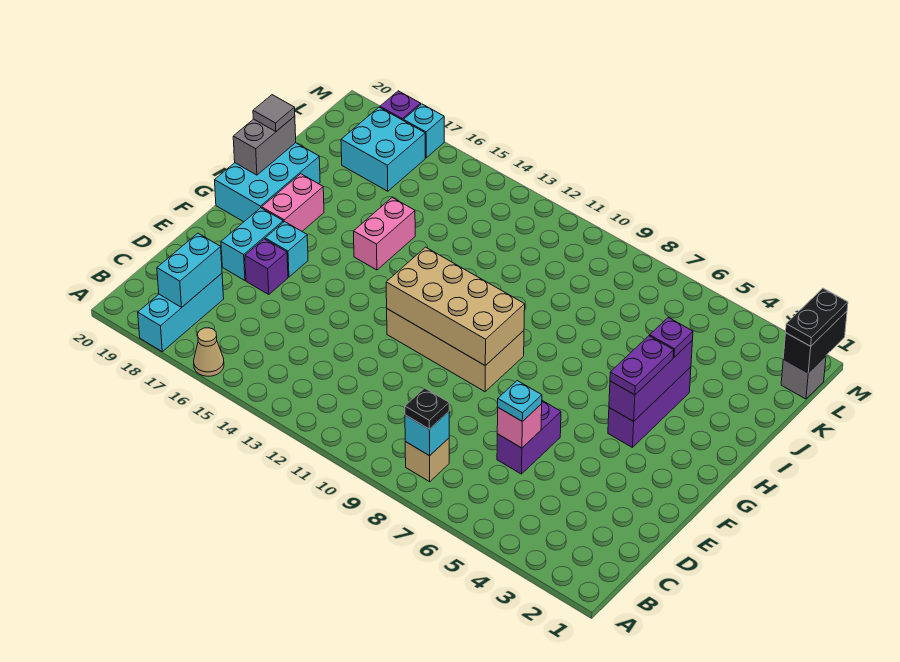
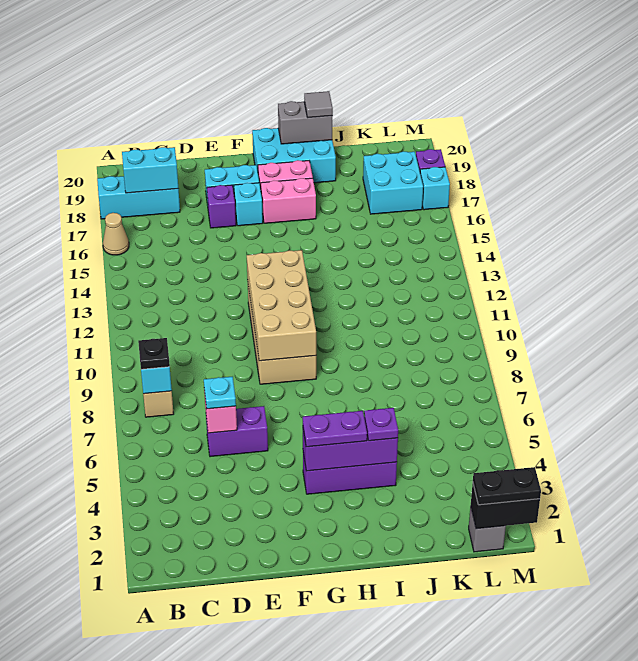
pink brick H15:I15 level 1 -> pink brick G17:H17 level 1

